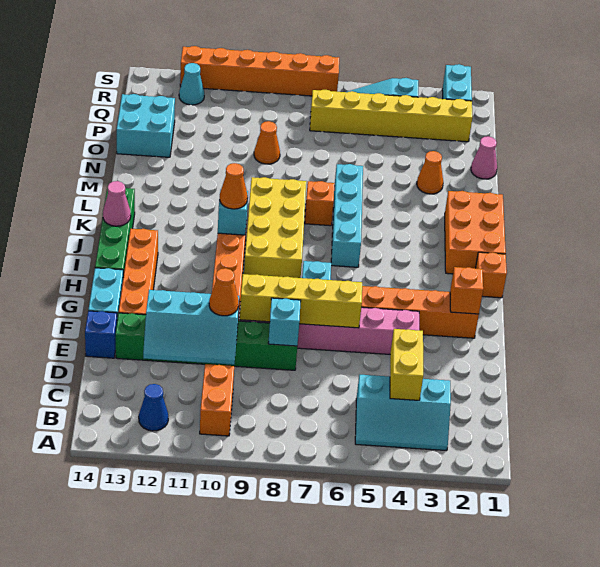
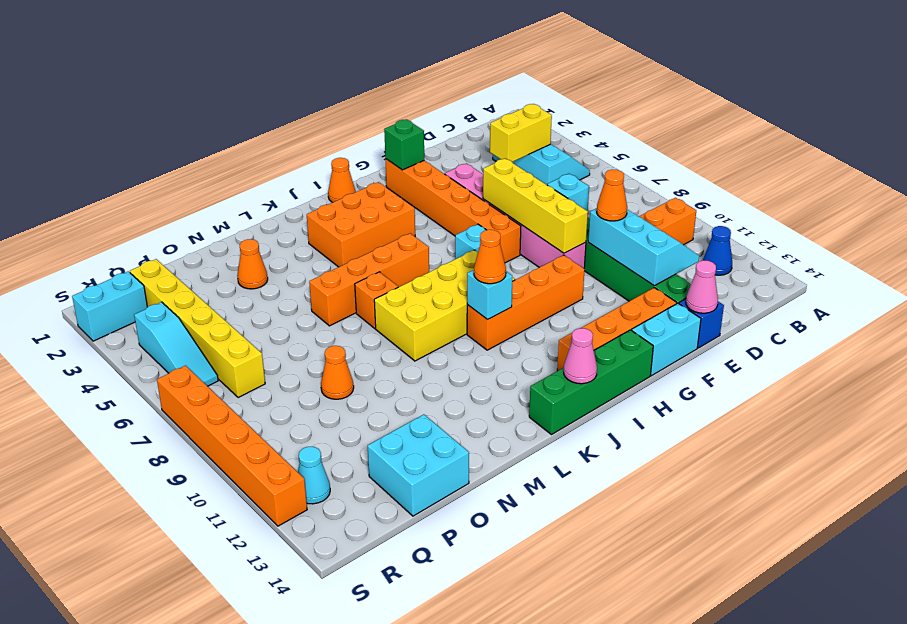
orange brick G2 level 2 -> green brick G2 level 2
orange brick I1 level 1 -> orange cone I1 level 1
orange brick J1:L2 level 1 -> orange brick I3:K4 level 1
cyan brick J6:M6 level 1 -> orange brick J6:M6 level 1
pink cone O1 level 1 -> pink cone E14 level 2

